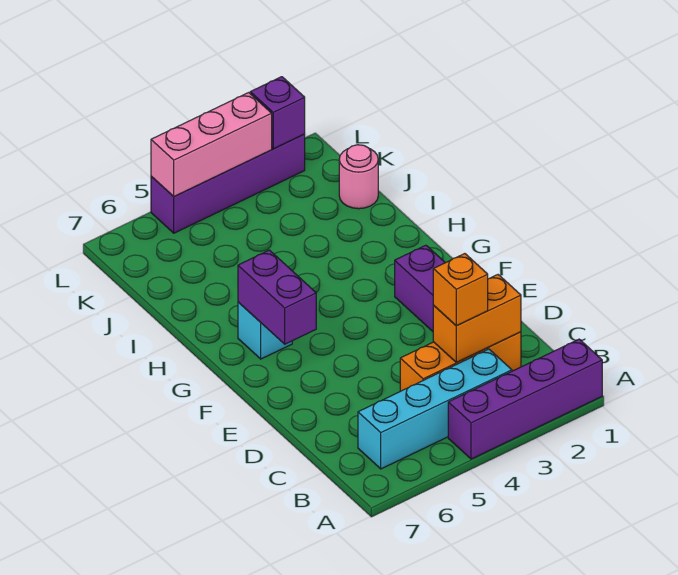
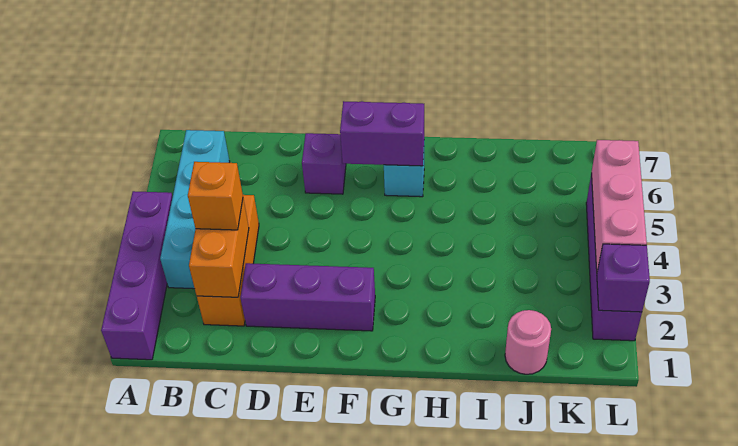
none -> purple brick E6 level 1

